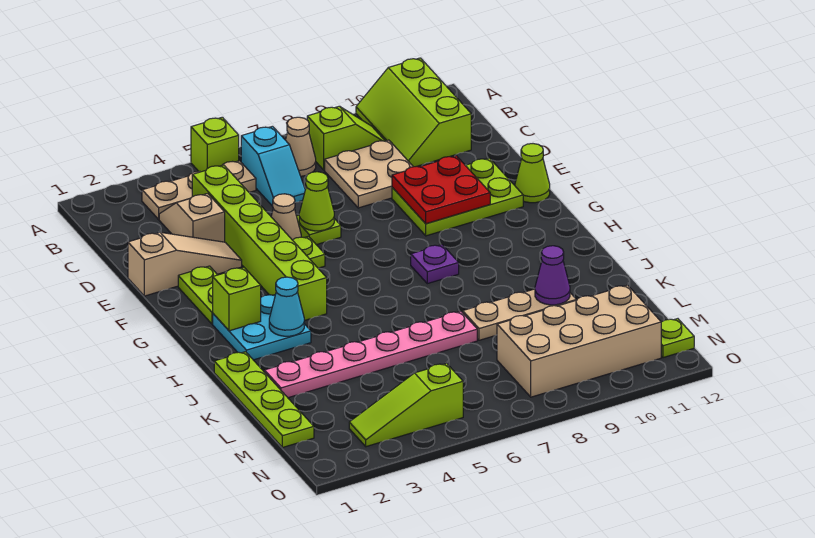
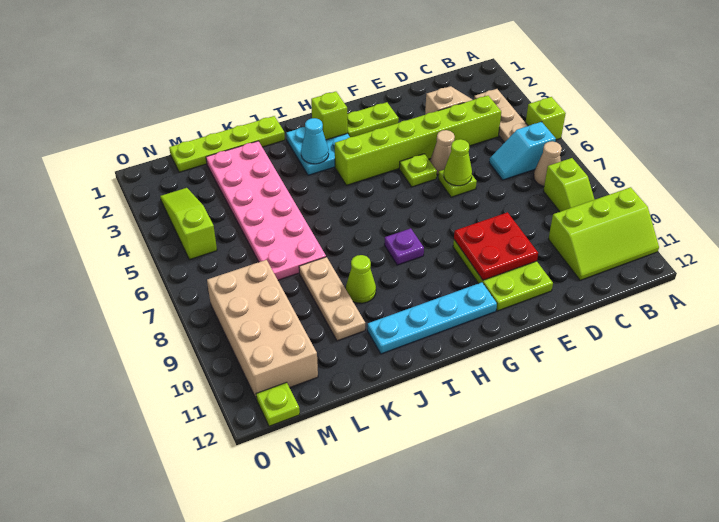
lime slope A10:C11 level 1 top 11 -> lime slope A10:C11 level 1 top 10
tan plate C8:D9 level 1 -> none
tan slope E1:E3 level 1 top 1 -> none
lime cone F12 level 1 -> lime cone J9 level 1
none -> cyan plate G11:J11 level 1
pink plate K2:K7 level 1 -> pink plate K2:L7 level 1
purple cone K10 level 2 -> none

